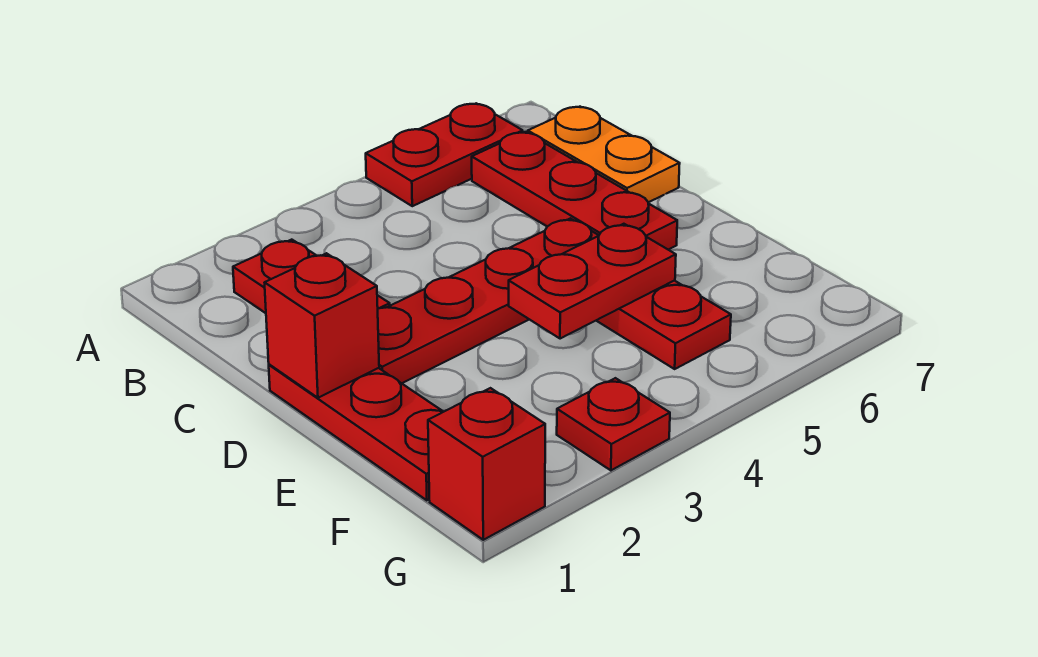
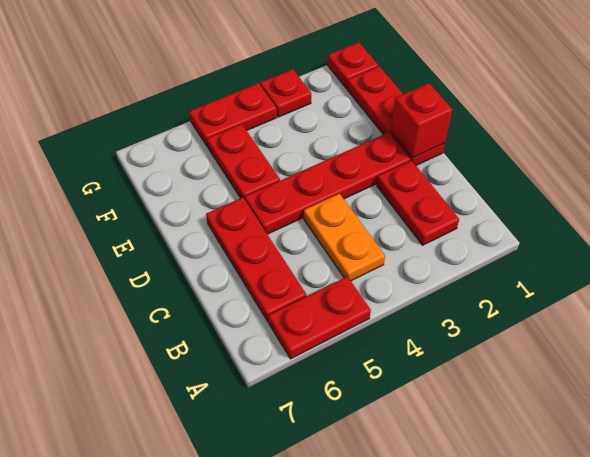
orange plate B7:C7 level 1 -> orange plate B4:C4 level 1
red plate E4:E5 level 2 -> red plate G4:G5 level 1
red brick G1 level 1 -> red plate G1 level 1

